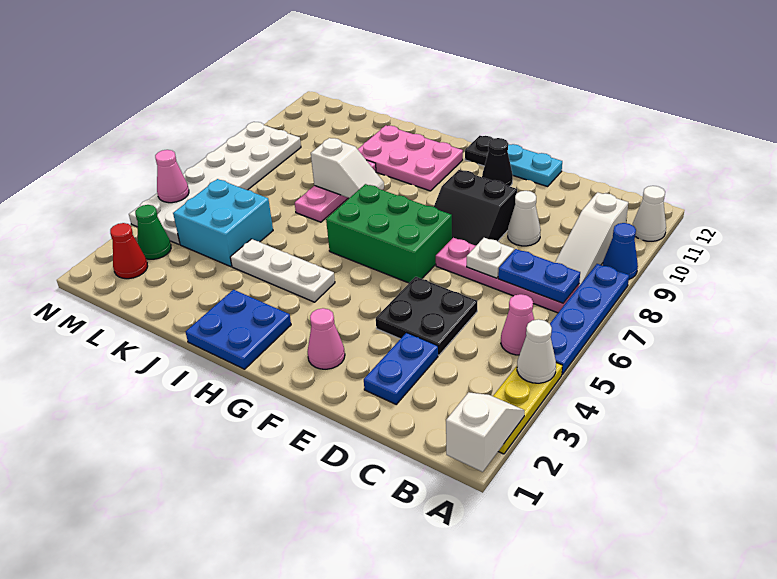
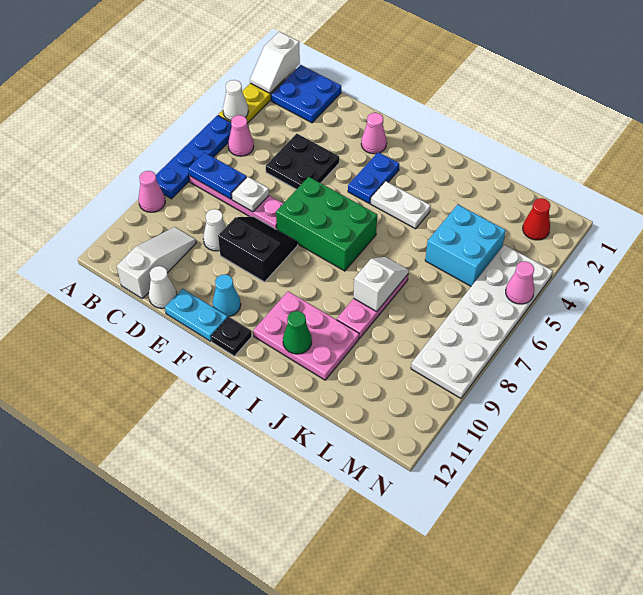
blue cone A9 level 1 -> pink cone A9 level 1
white cone A11 level 1 -> white cone D12 level 1
white slope B8:B10 level 1 top 10 -> white slope C10:C12 level 1 top 12
blue plate D2:D3 level 1 -> blue plate G3:G4 level 1
black cone F11 level 1 -> cyan cone F11 level 1
blue plate H1:I2 level 1 -> blue plate B1:C2 level 1
white plate H4:J4 level 1 -> white plate H4:I4 level 1
white slope I8:J8 level 2 top J -> white slope J7:J8 level 2 top 8
green cone M3 level 1 -> green cone I11 level 2

